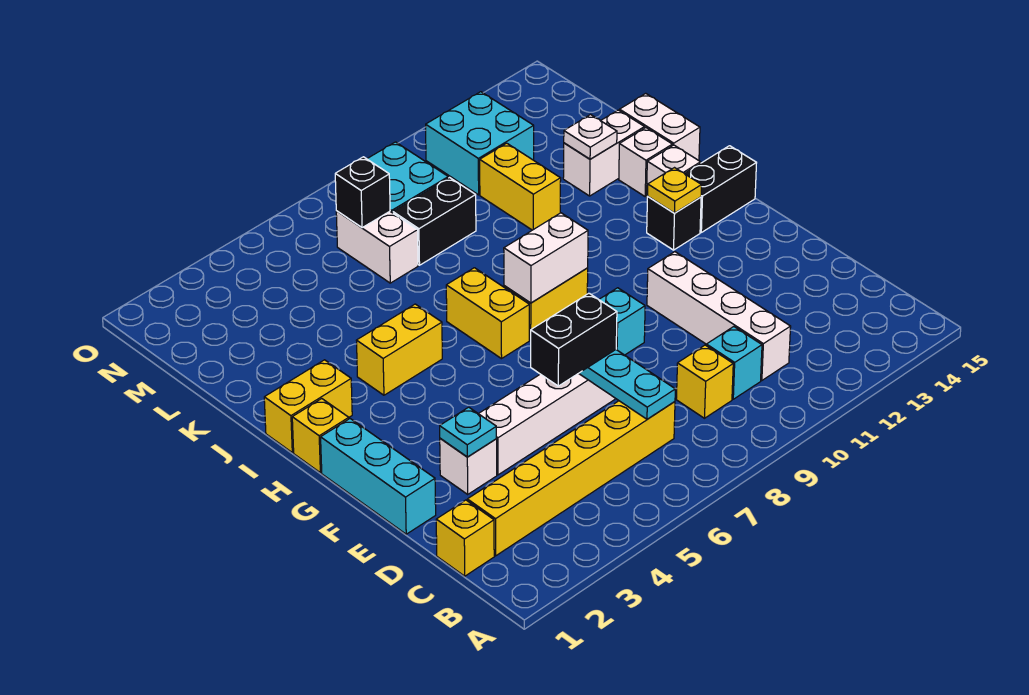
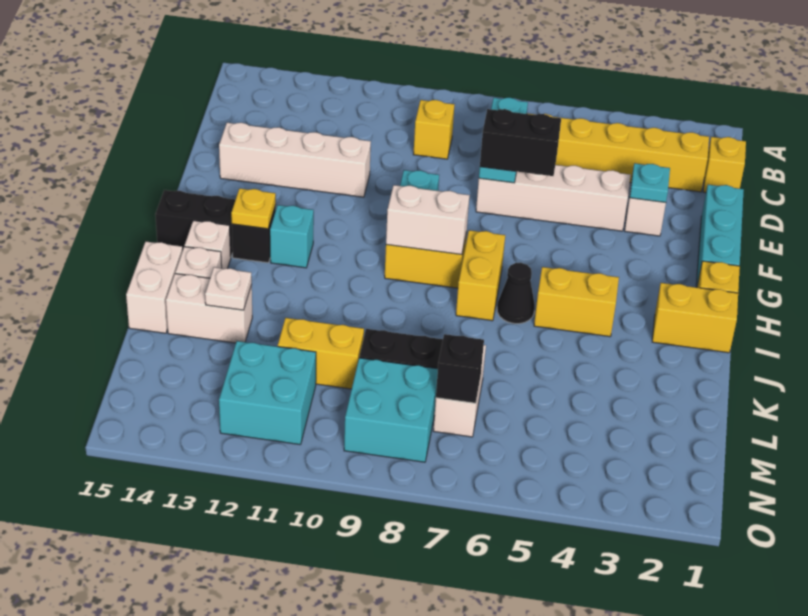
cyan brick C10 level 1 -> cyan brick H12 level 1
white brick C11:F11 level 1 -> white brick E11:E14 level 1
none -> black cone I6 level 1
yellow brick K11:L11 level 1 -> yellow brick L10:L11 level 1

